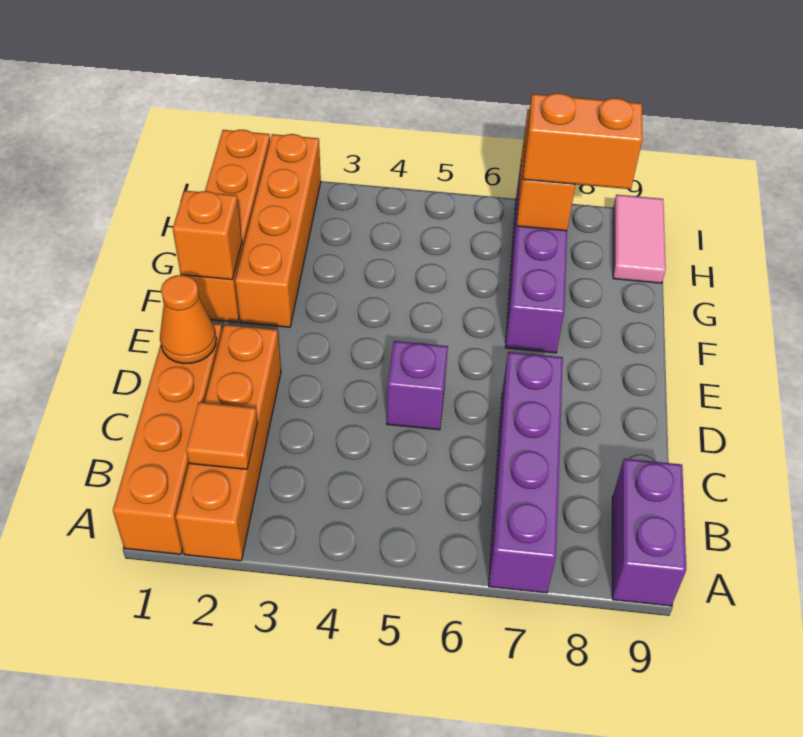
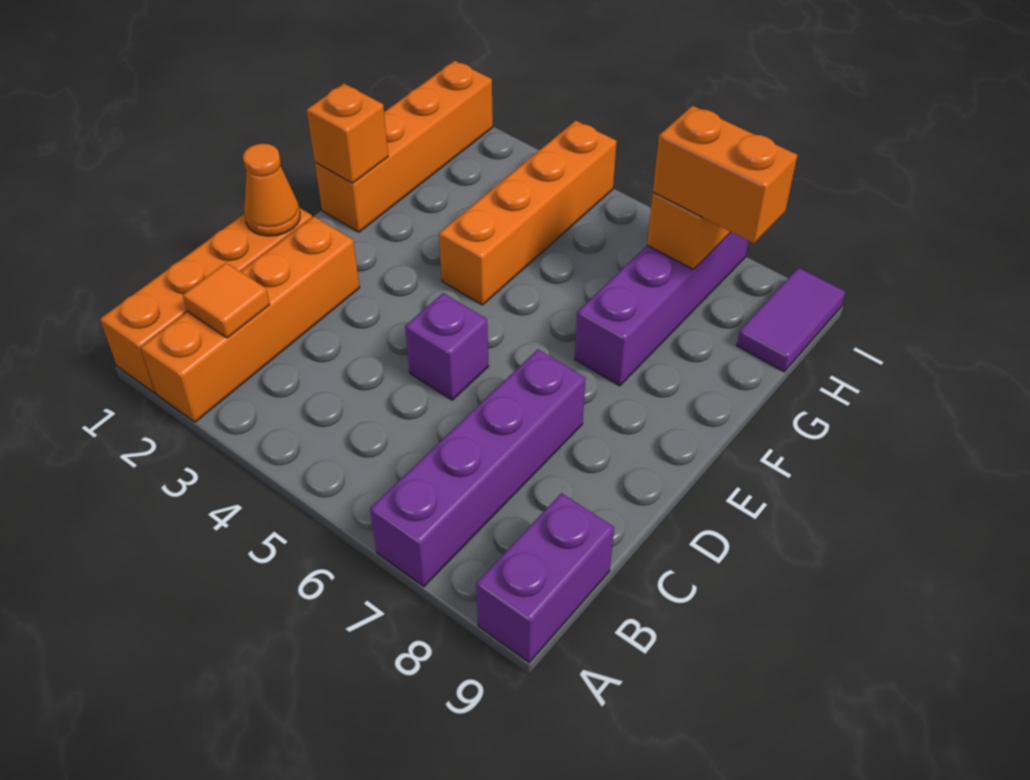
orange brick F2:I2 level 1 -> orange brick F4:I4 level 1
pink tile H9:I9 level 1 -> purple tile H9:I9 level 1

